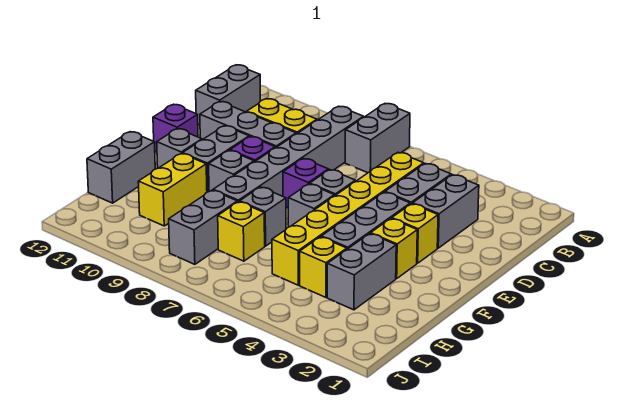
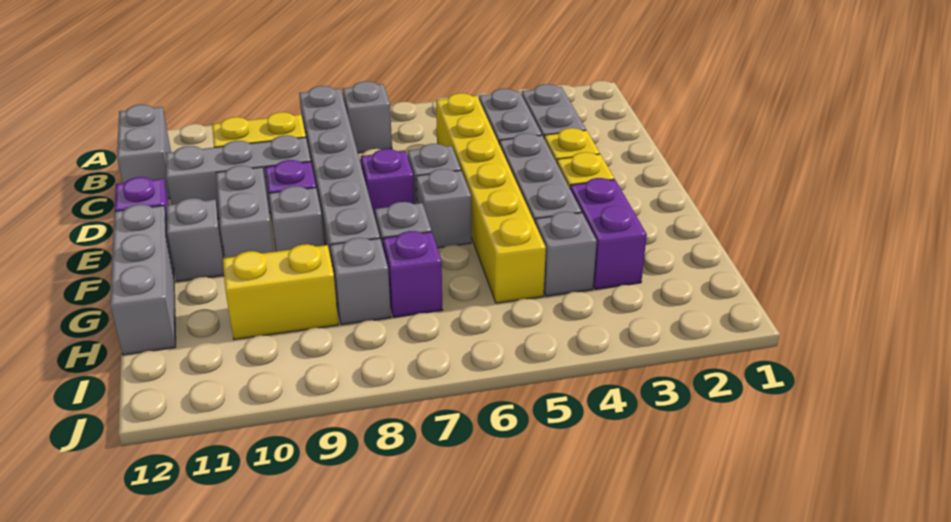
grey brick A7:B7 level 1 -> grey brick B7 level 1
grey brick G3:H3 level 1 -> purple brick G3:H3 level 1
yellow brick G10:H10 level 1 -> yellow brick H9:H10 level 1
grey brick G12:H12 level 1 -> grey brick F12:H12 level 1
yellow brick H4 level 1 -> grey brick H4 level 1
yellow brick H7 level 1 -> purple brick H7 level 1
grey brick H8:I8 level 1 -> grey brick H8 level 1

